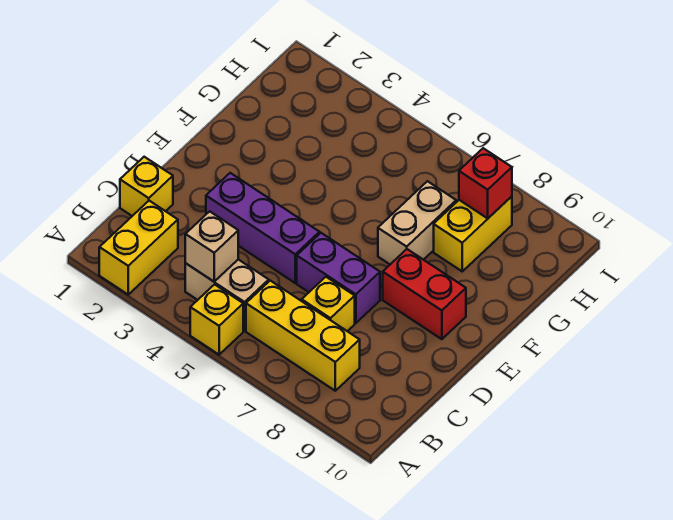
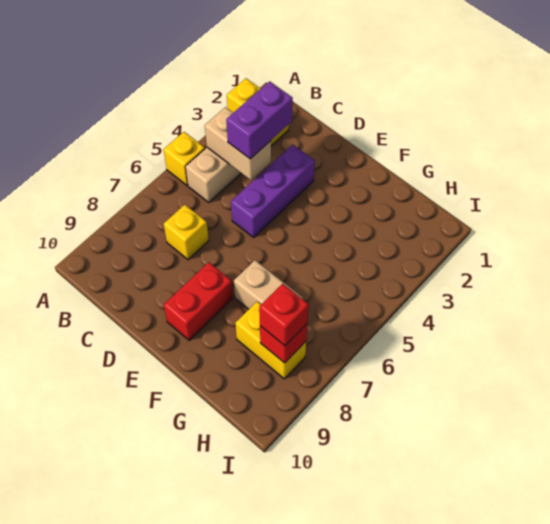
tan brick B4 level 2 -> tan brick B4:C4 level 2
yellow brick B6:B8 level 1 -> none
yellow brick C1 level 1 -> none
purple brick D6:D7 level 1 -> purple brick C3:C4 level 3
none -> red brick H8 level 3

